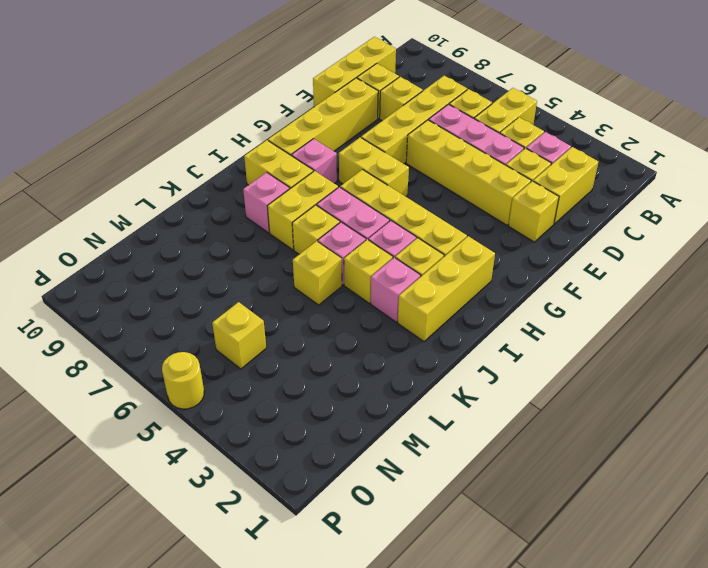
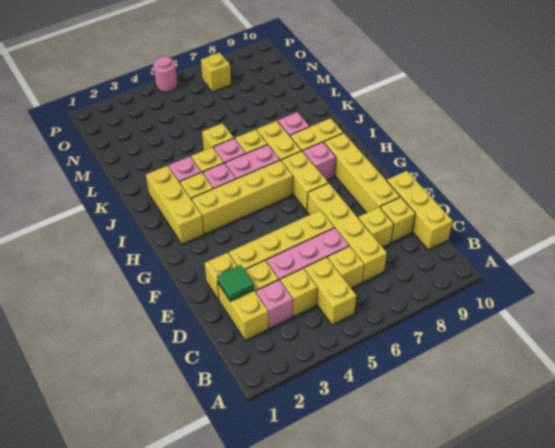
none -> green tile D2 level 2
yellow brick G6:G7 level 1 -> yellow brick G7:H7 level 1
yellow brick N5 level 1 -> yellow brick O7 level 1
yellow round brick P5 level 1 -> pink round brick P5 level 1

